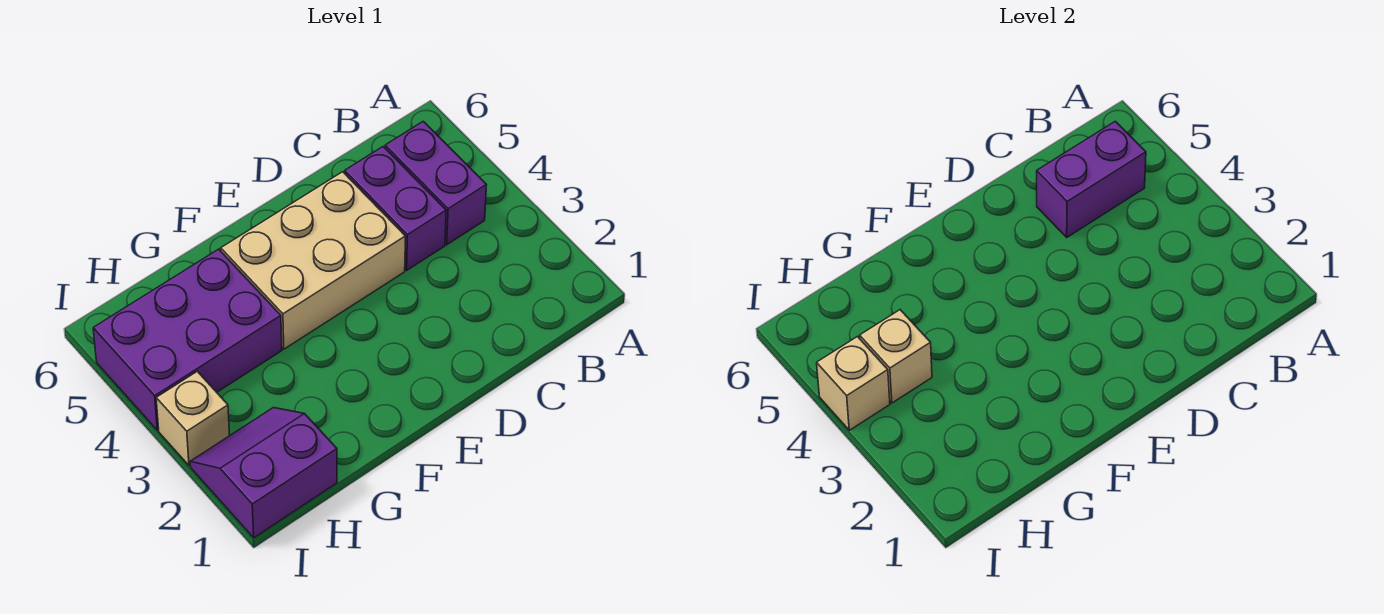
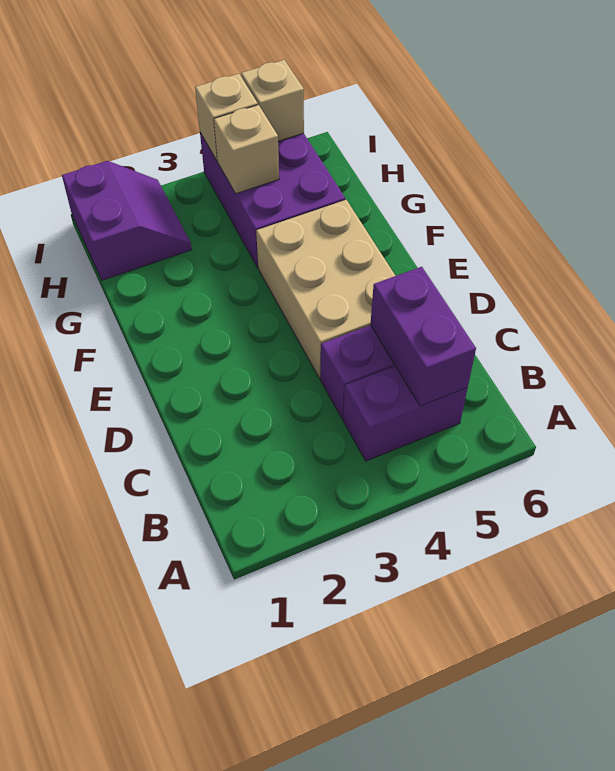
tan brick I3 level 1 -> tan brick I5 level 2

